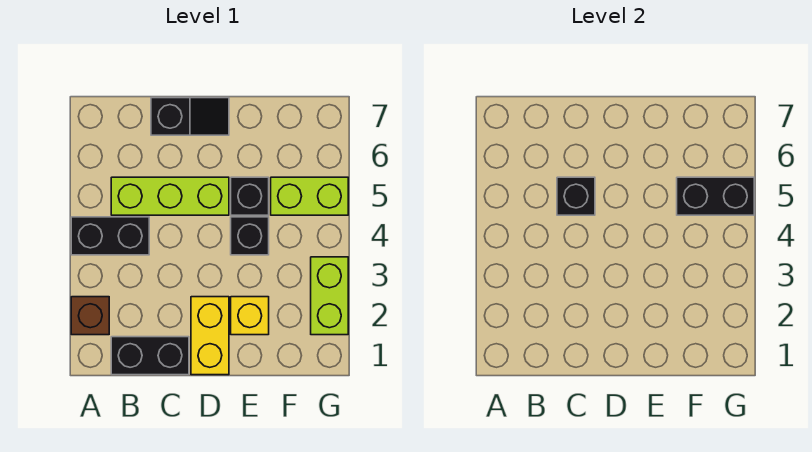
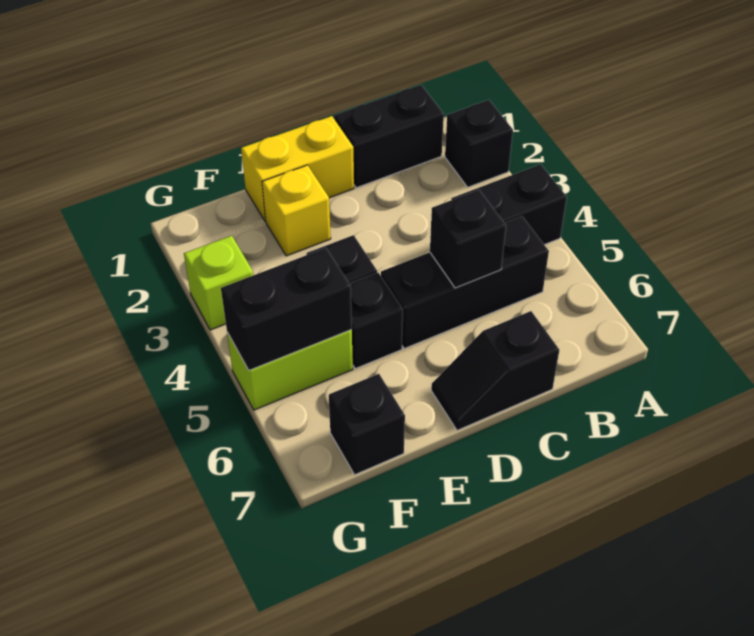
brown brick A2 level 1 -> black brick A2 level 1
lime brick B5:D5 level 1 -> black brick B5:D5 level 1
yellow brick D1:D2 level 1 -> yellow brick D1:E1 level 1
none -> black brick F7 level 1
lime brick G2:G3 level 1 -> lime brick G3 level 1

